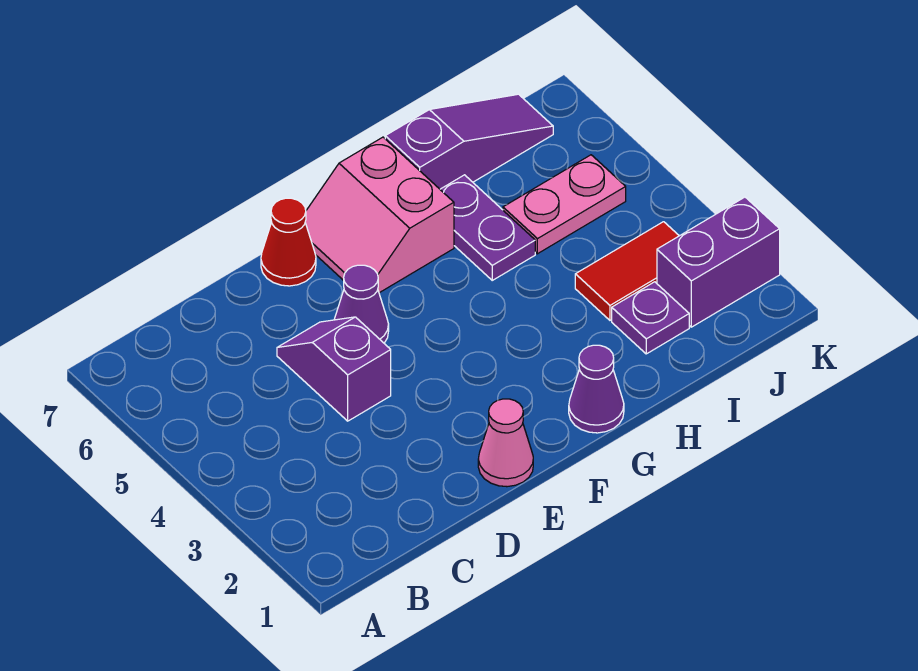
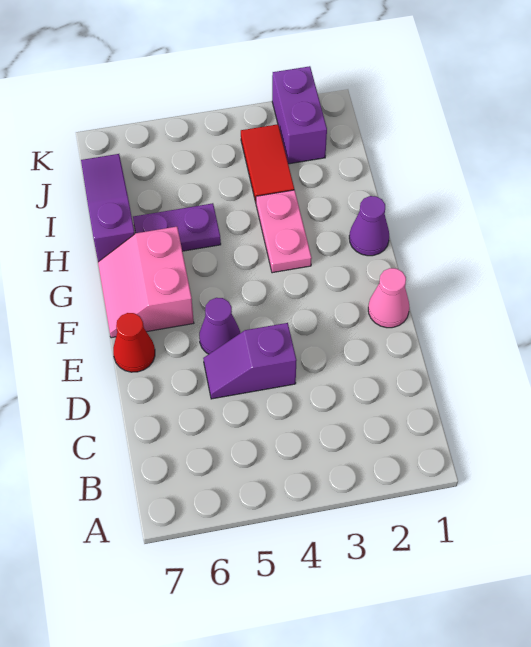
pink slope F6:G7 level 1 top G -> pink slope F6:G7 level 1 top 6
purple plate I2 level 1 -> none
pink plate I5:J5 level 1 -> pink plate G3:H3 level 1

